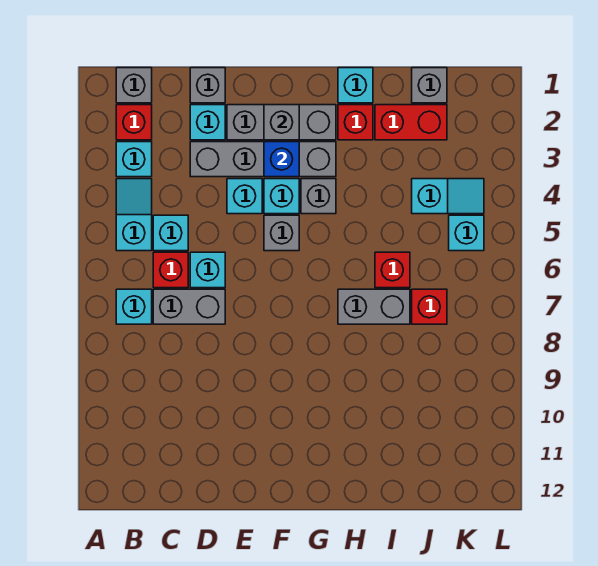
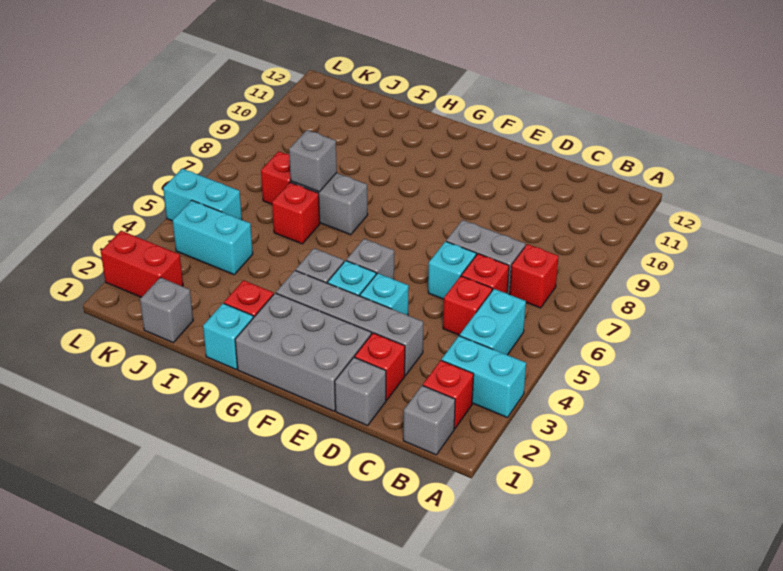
cyan brick B3 level 1 -> cyan brick A3:B3 level 1
cyan slope B4:B5 level 1 top 5 -> cyan brick B4:B5 level 1
cyan brick B7 level 1 -> red brick B7 level 1
cyan brick C5 level 1 -> red brick C5 level 1
cyan brick D2 level 1 -> red brick D2 level 1
grey brick E2:G2 level 1 -> grey brick E1:G2 level 1
grey brick F2 level 2 -> grey brick I7 level 2
blue brick F3 level 2 -> none
red brick I2:J2 level 1 -> red brick K2:L2 level 1
cyan slope J4:K4 level 1 top J -> cyan brick J4:K4 level 1
cyan brick K5 level 1 -> cyan brick K5:L5 level 1

